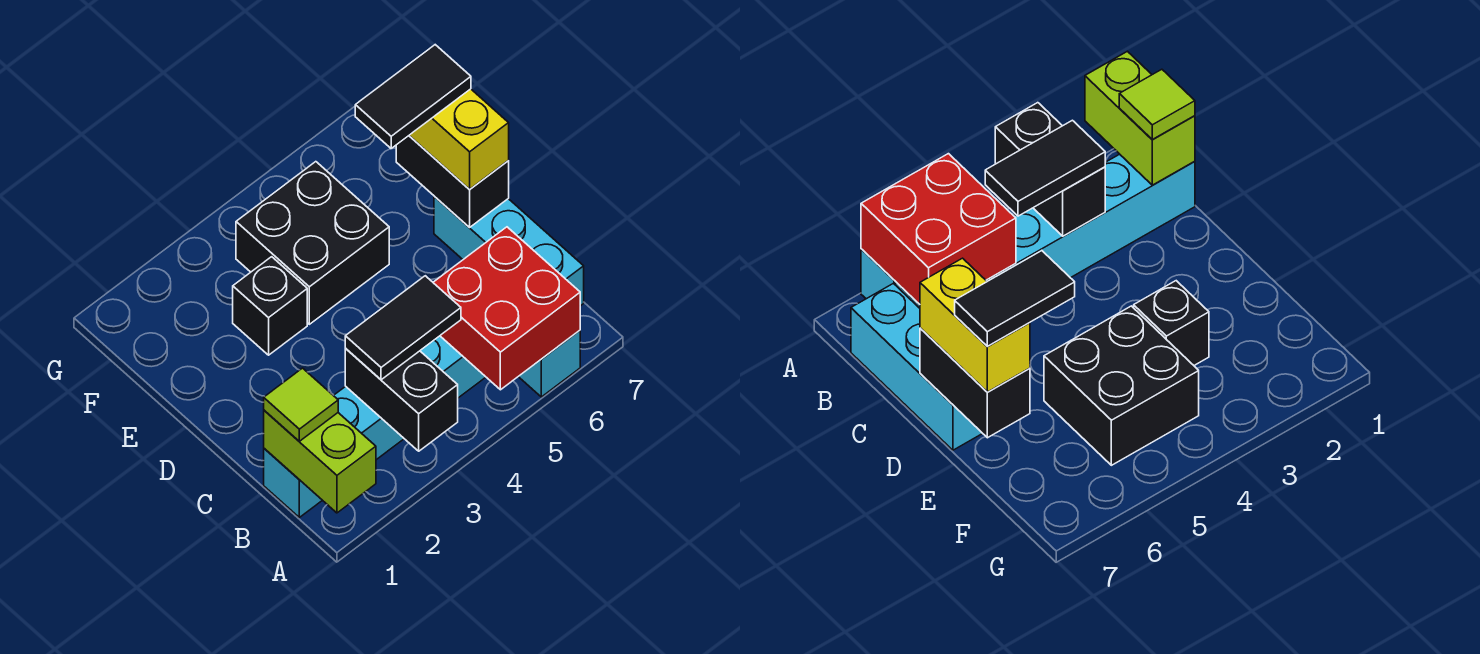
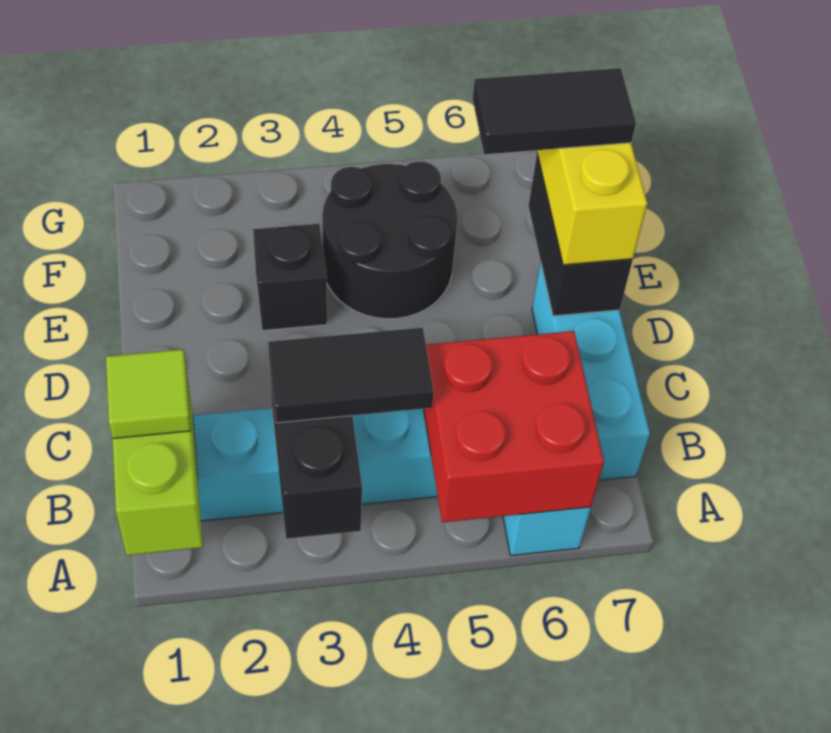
black brick E4:F5 level 1 -> black round brick E4:F5 level 1

